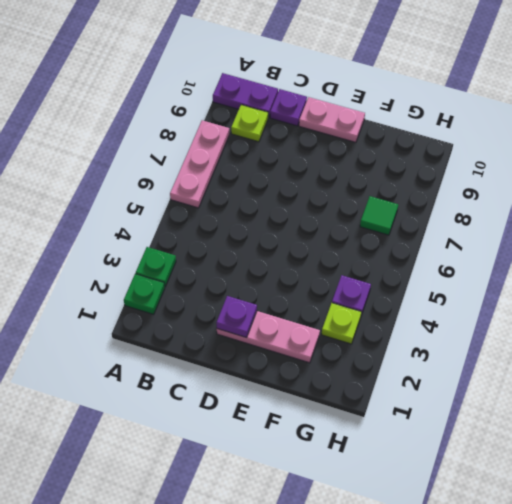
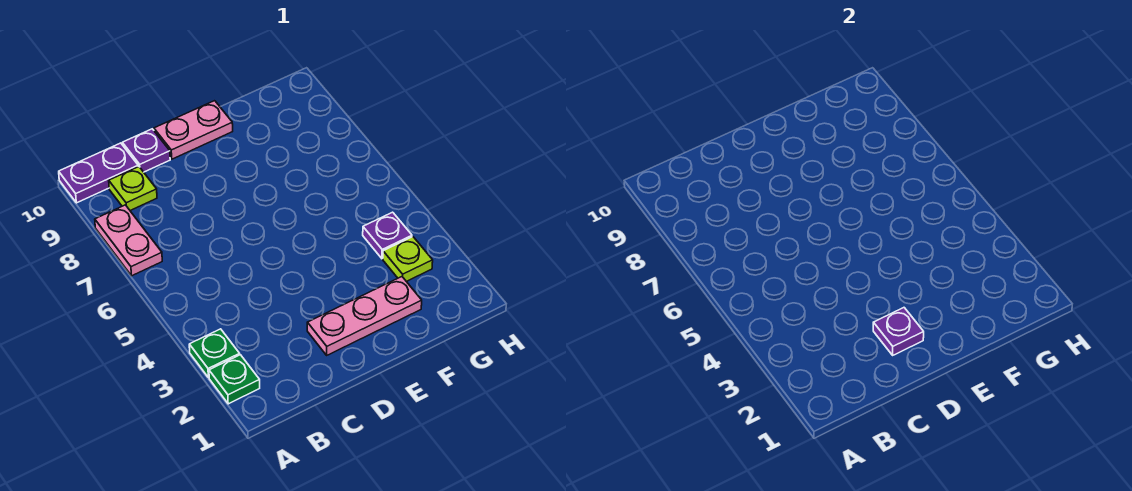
pink plate A6:A8 level 1 -> pink plate A7:A8 level 1
green tile G7 level 1 -> none

